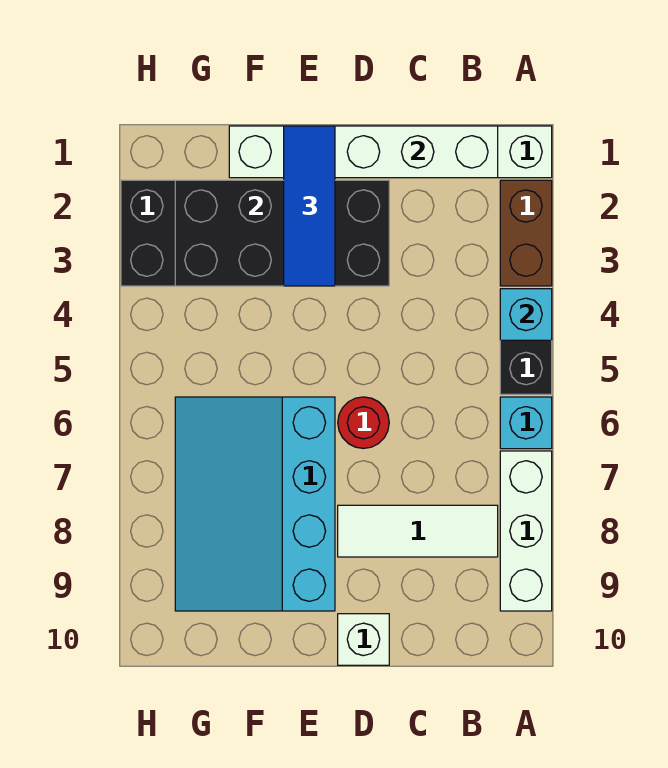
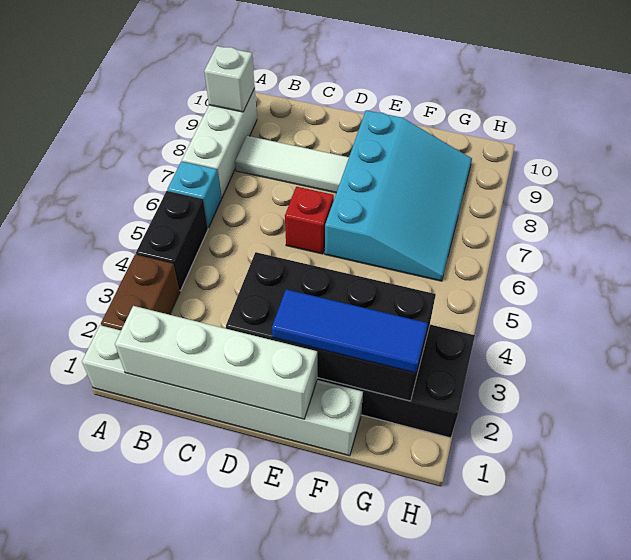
cyan brick A4 level 2 -> none
red round brick D6 level 1 -> red brick D6 level 1
white brick D10 level 1 -> white brick A9 level 2
blue tile E1:E3 level 3 -> blue tile E2:G2 level 3

